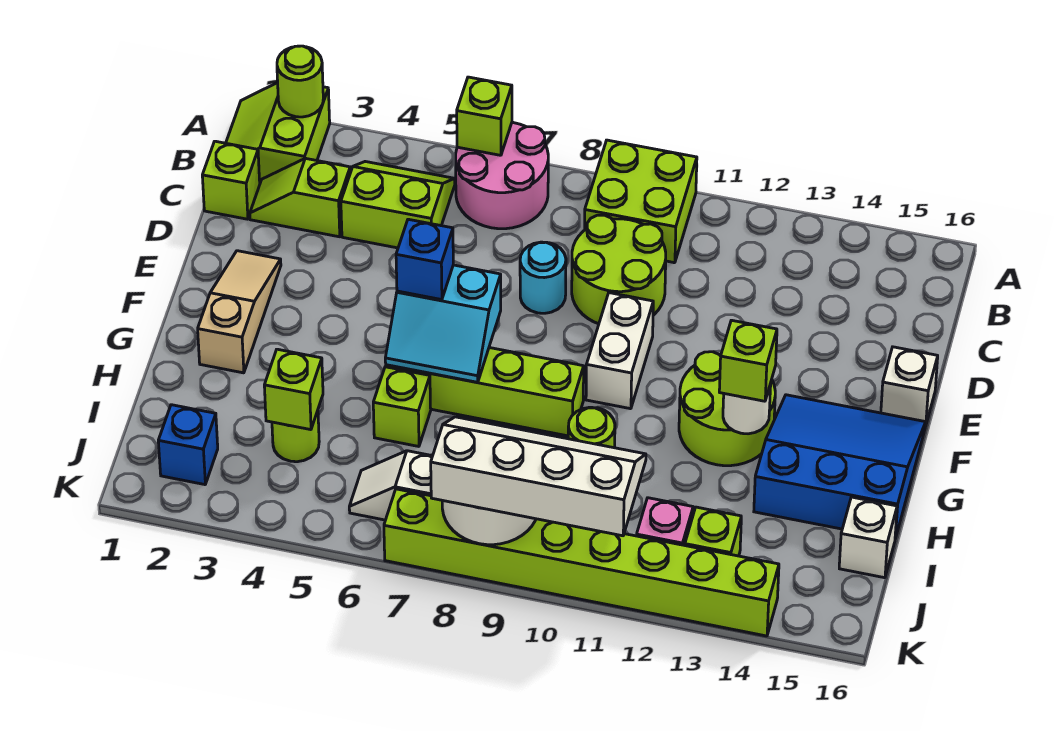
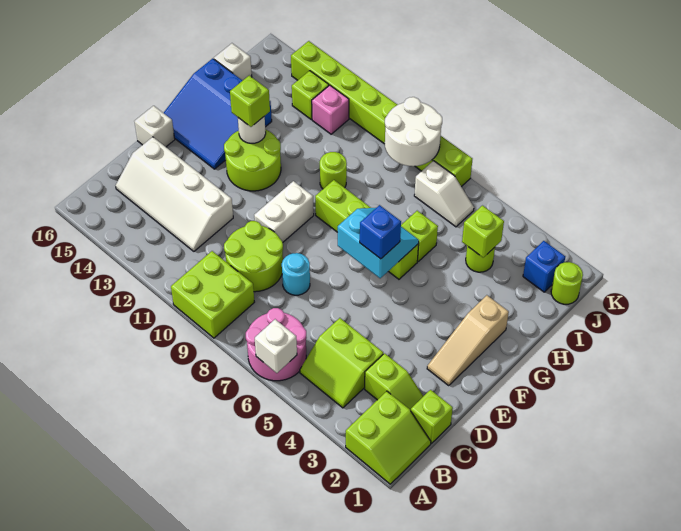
lime round brick A2 level 2 -> lime round brick J1 level 1
lime brick A6 level 2 -> white brick A6 level 2
white slope J8:K11 level 3 top K -> white slope C12:D15 level 1 top D

